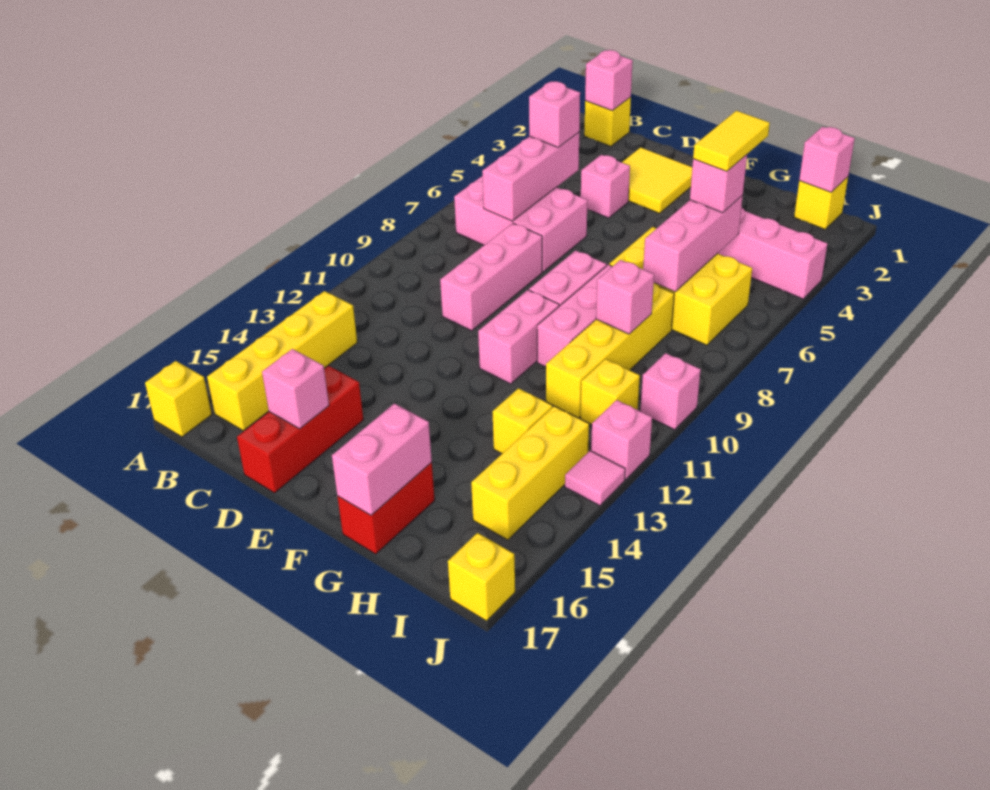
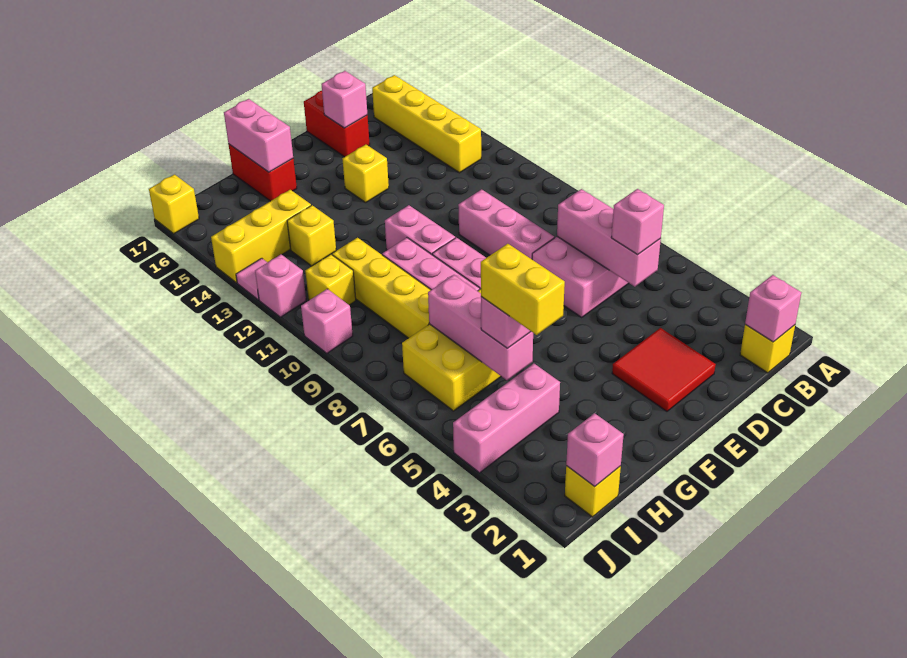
yellow brick A17 level 1 -> yellow brick E14 level 1
yellow tile D2:E3 level 1 -> red tile D2:E3 level 1
pink brick D4 level 1 -> none
red brick D15:D17 level 1 -> red brick D16:D17 level 1
yellow tile H4:H5 level 4 -> yellow brick H4:H5 level 4
pink brick H9 level 2 -> none
yellow brick I13:I15 level 1 -> yellow brick H14:J14 level 1

